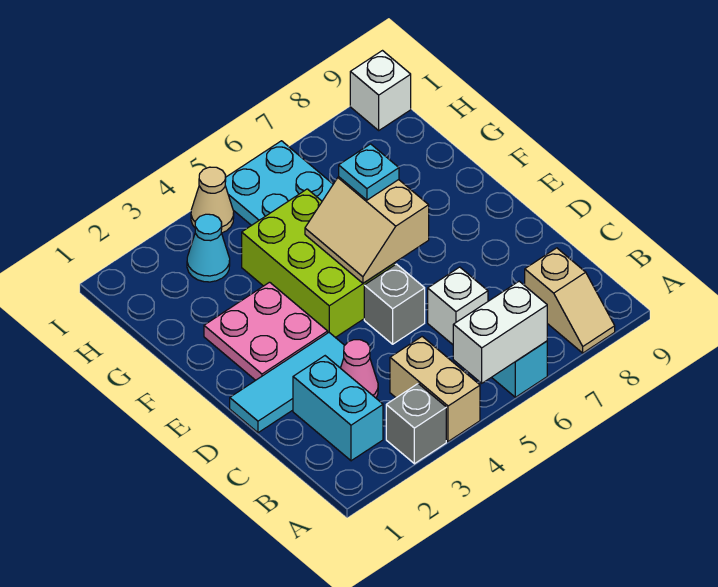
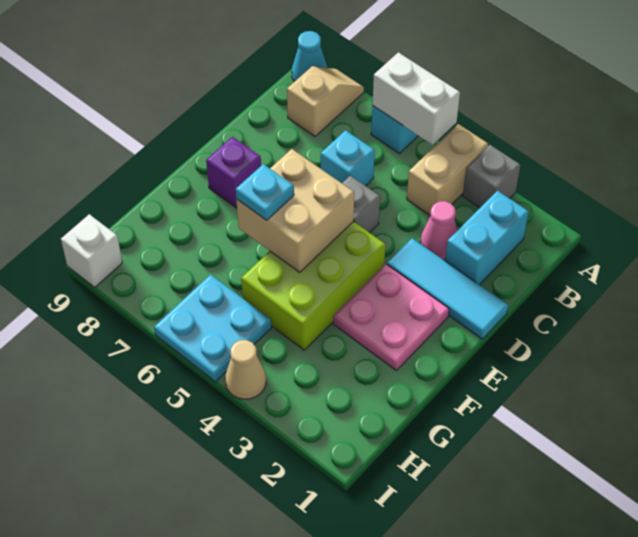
white brick C6 level 1 -> cyan brick C6 level 1
tan slope E5:F6 level 2 top 6 -> tan brick E5:F6 level 2
none -> purple brick E8 level 1
cyan cone H3 level 1 -> cyan cone A9 level 1

